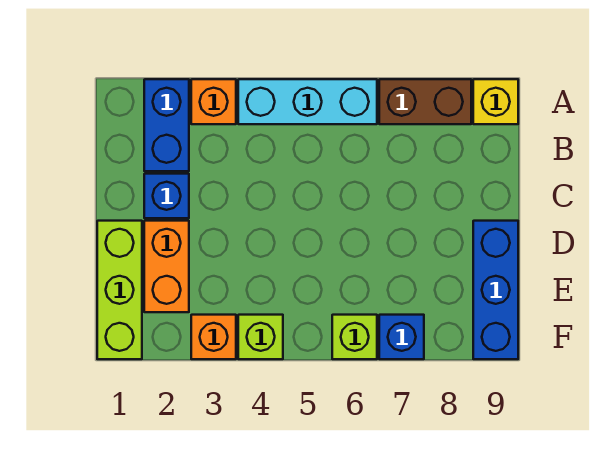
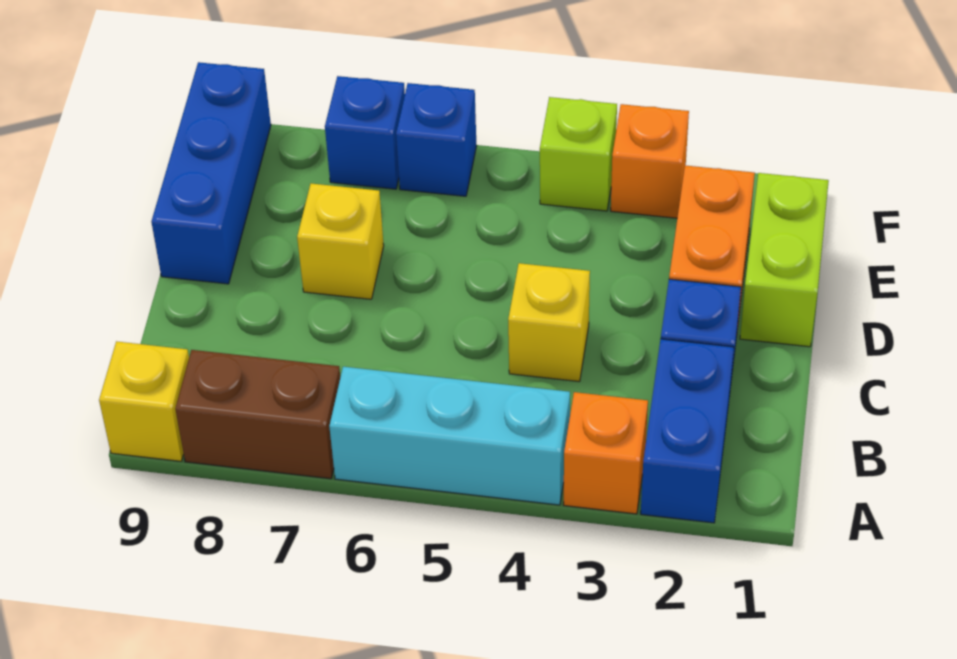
none -> yellow brick C4 level 1
lime brick D1:F1 level 1 -> lime brick D1:E1 level 1
none -> yellow brick D7 level 1
lime brick F6 level 1 -> blue brick F6 level 1

